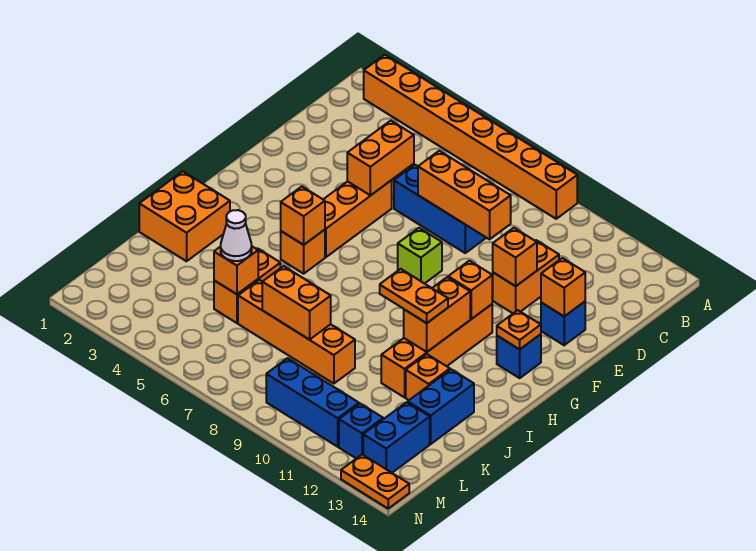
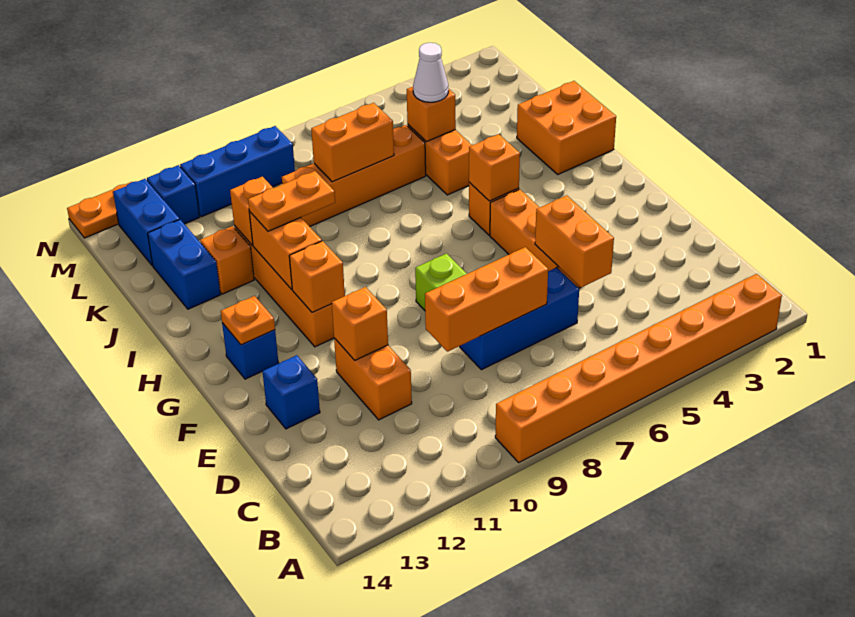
orange brick E13 level 2 -> orange brick J11 level 2

